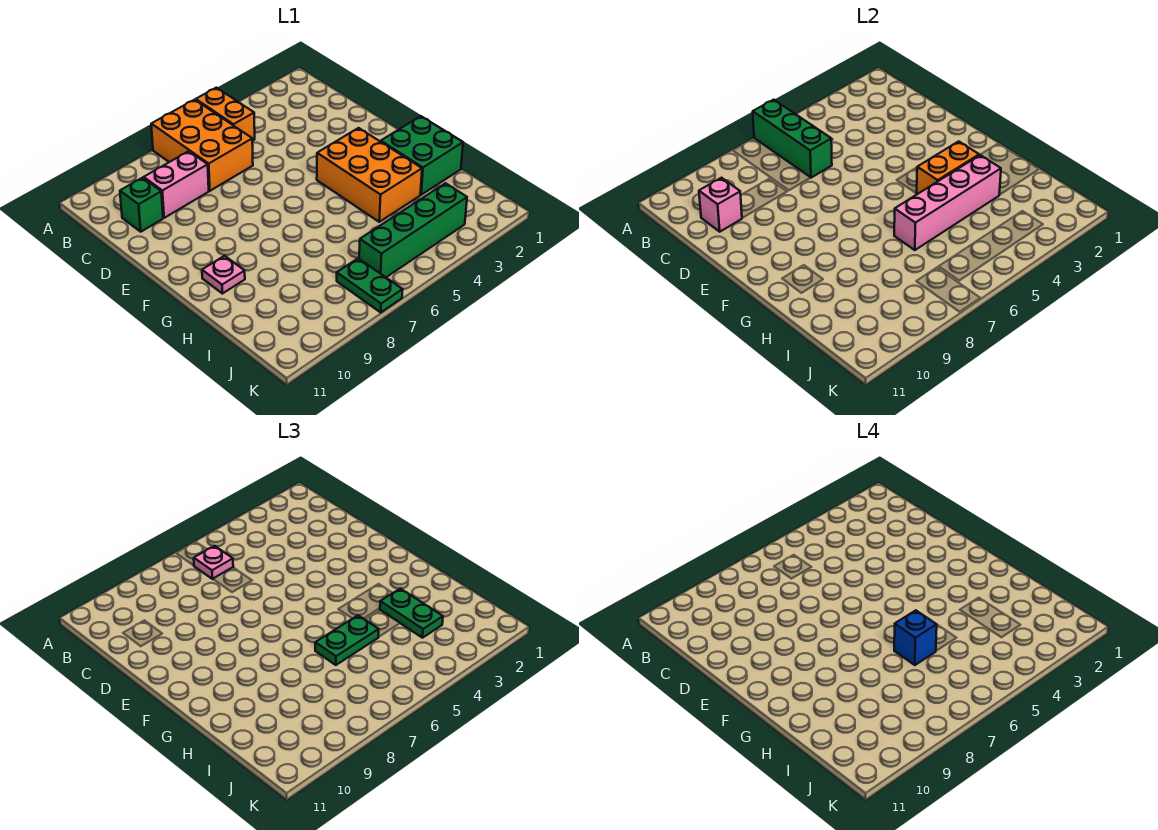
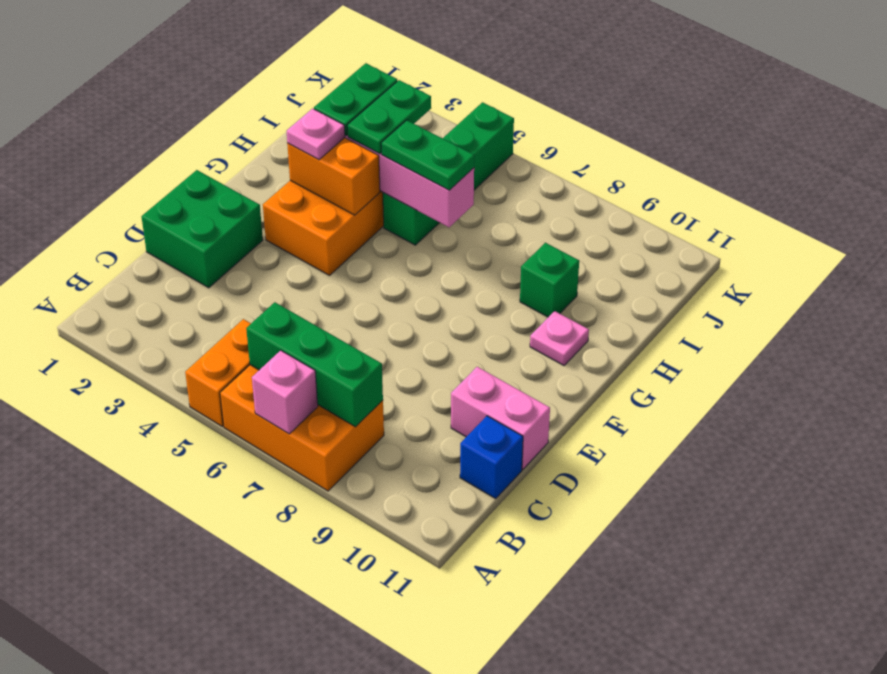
orange brick A6:C7 level 1 -> orange brick A6:B8 level 1
green brick A6:C6 level 2 -> green brick B6:B8 level 2
pink plate B6 level 3 -> pink plate G3 level 3
pink brick C8:C9 level 1 -> pink brick D10:D11 level 1
green brick C10 level 1 -> green brick H9 level 1
pink brick C10 level 2 -> pink brick A7 level 2
green brick G1:H2 level 1 -> green brick D1:E2 level 1
blue brick H6 level 4 -> blue brick C11 level 1
green brick J3:J6 level 1 -> green brick H5:K5 level 1
green plate J7:K7 level 1 -> green plate H4:I4 level 3

